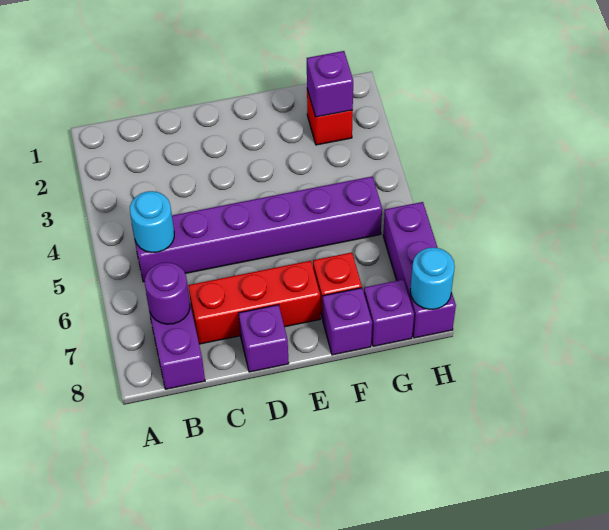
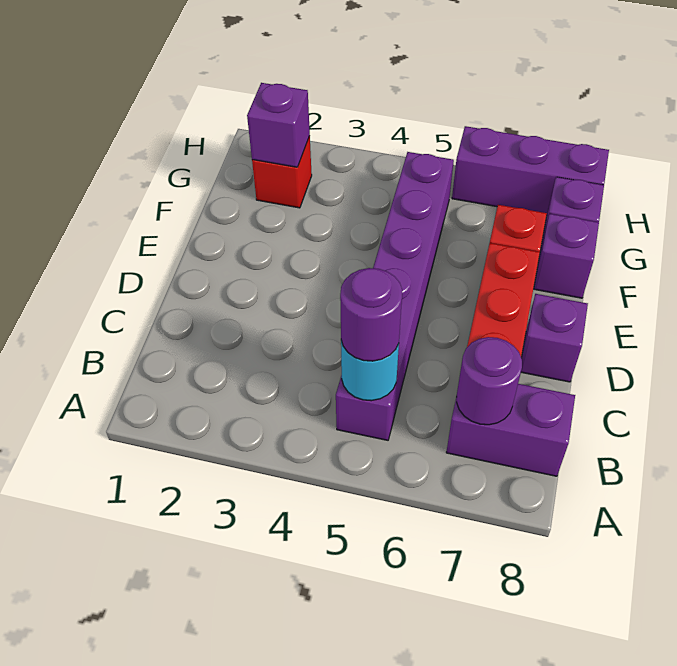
none -> purple round brick B5 level 3
cyan round brick H8 level 2 -> none

